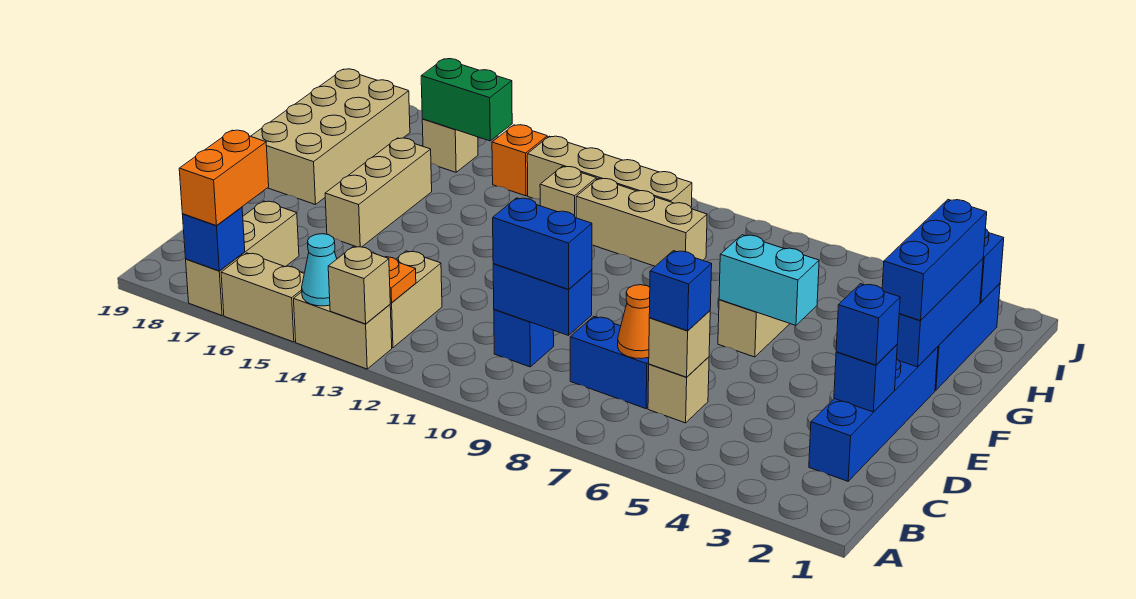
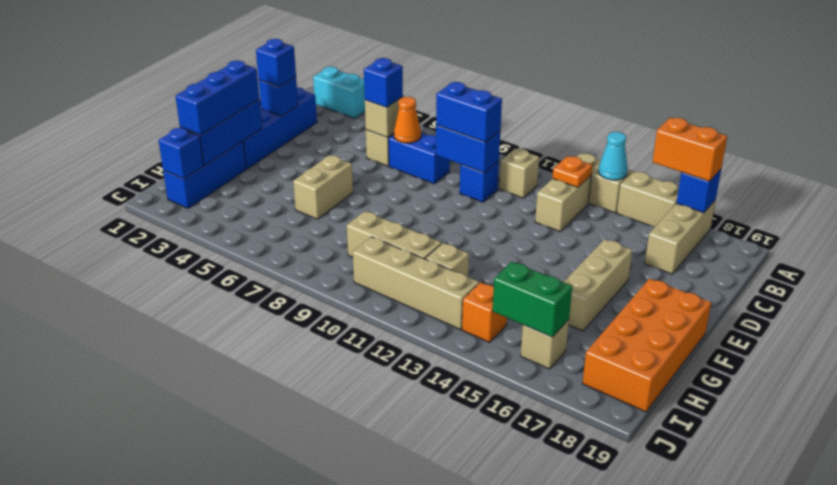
tan brick A13 level 2 -> tan brick B11 level 1
orange brick A17:B17 level 3 -> orange brick A16:A17 level 3
cyan brick F5:F6 level 2 -> cyan brick A2:A3 level 1
tan brick F18:I19 level 1 -> orange brick F18:I19 level 1

